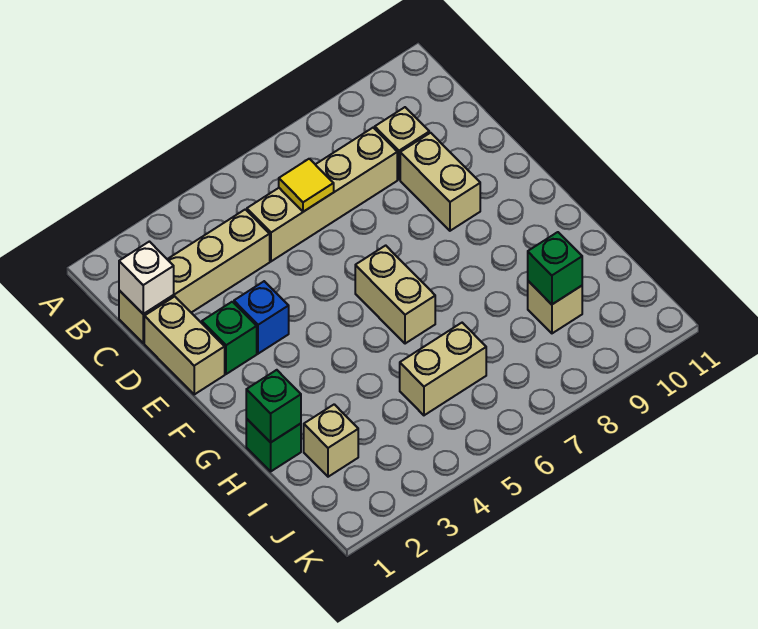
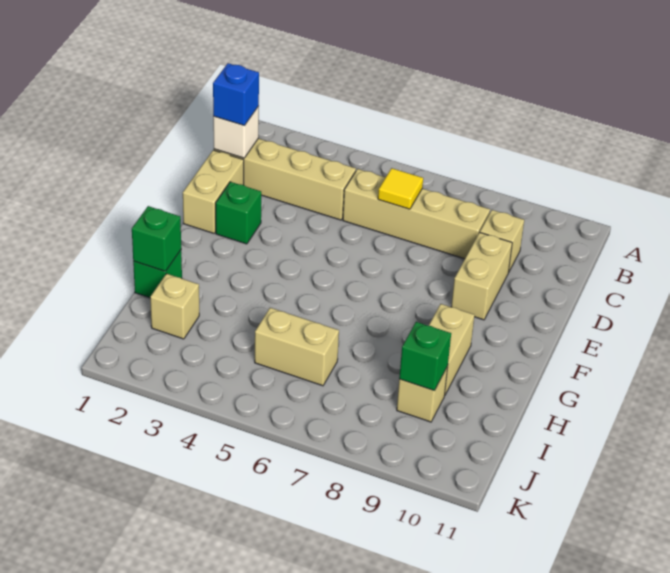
blue brick E3 level 1 -> blue brick C1 level 3
tan brick F6:G6 level 1 -> tan brick G9:H9 level 1

